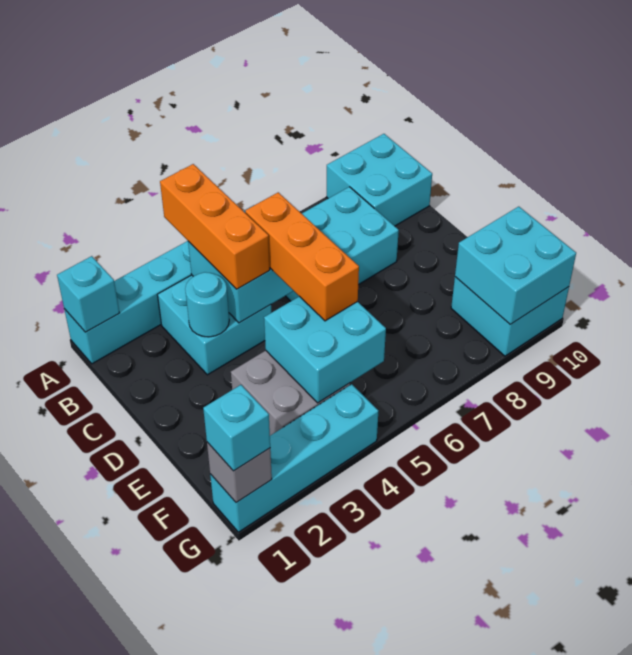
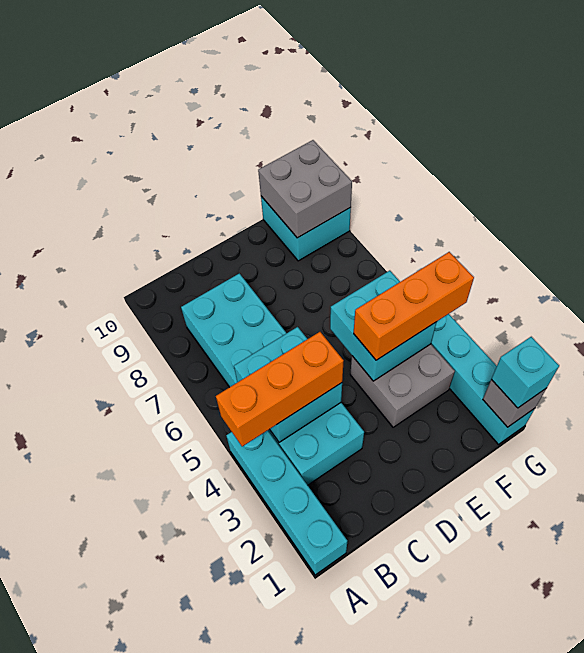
cyan brick A1 level 2 -> none
cyan brick A9:B10 level 1 -> none
cyan round brick C3 level 2 -> none
orange brick C5:E5 level 3 -> orange brick E4:G4 level 3
cyan brick F9:G10 level 2 -> grey brick F9:G10 level 2

